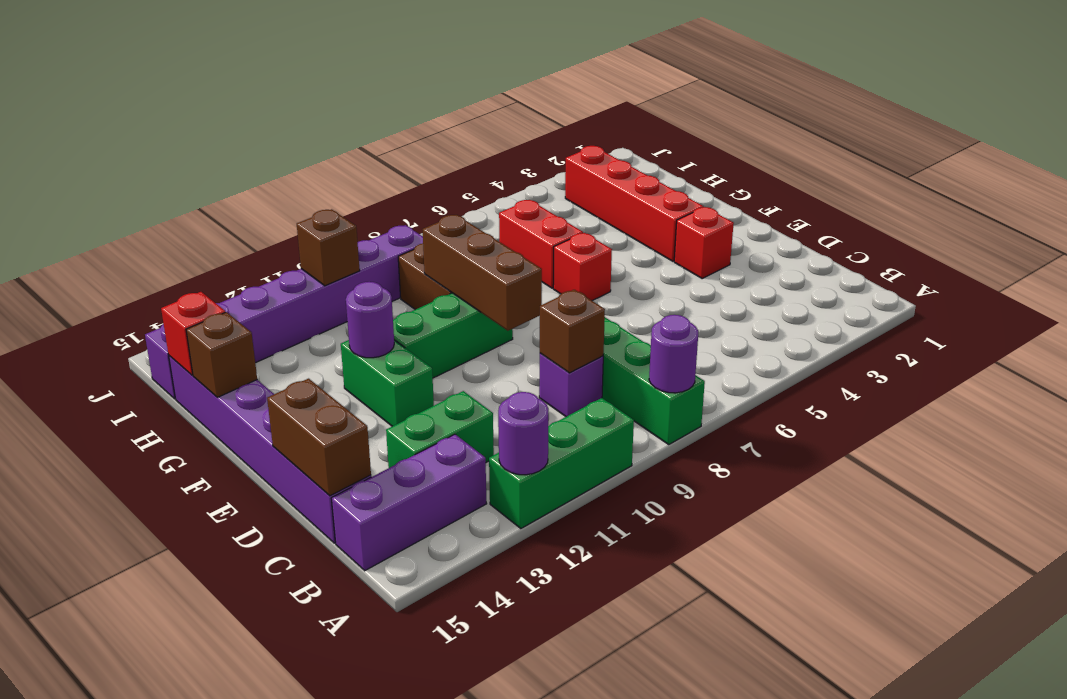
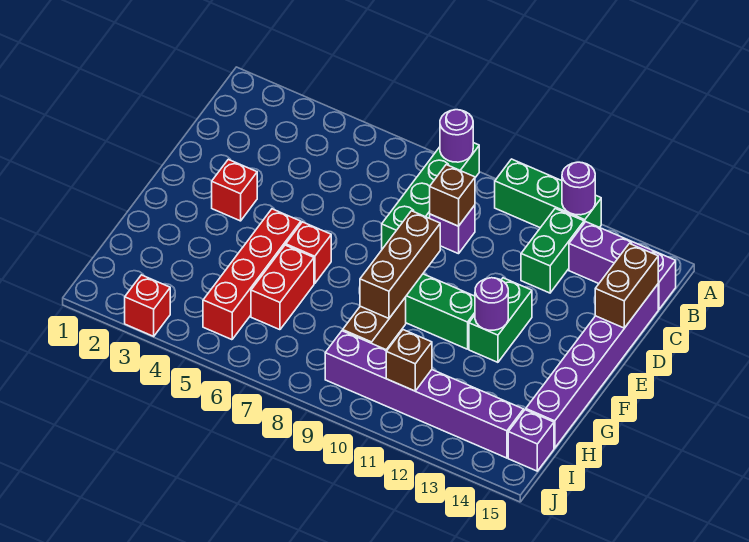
green brick C12:C13 level 1 -> green brick B12:C12 level 1
red brick F3:I3 level 1 -> red brick F5:I5 level 1
brown brick G15 level 2 -> none
red brick H15 level 2 -> red brick J3 level 1

